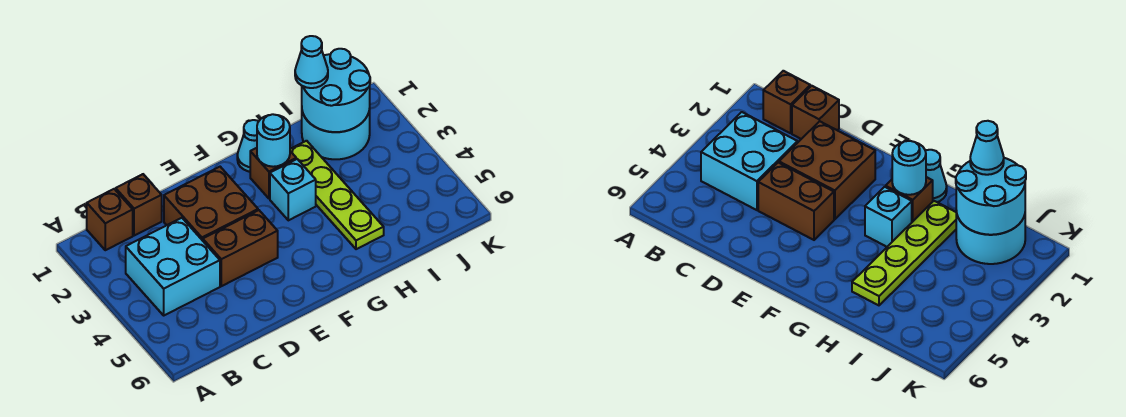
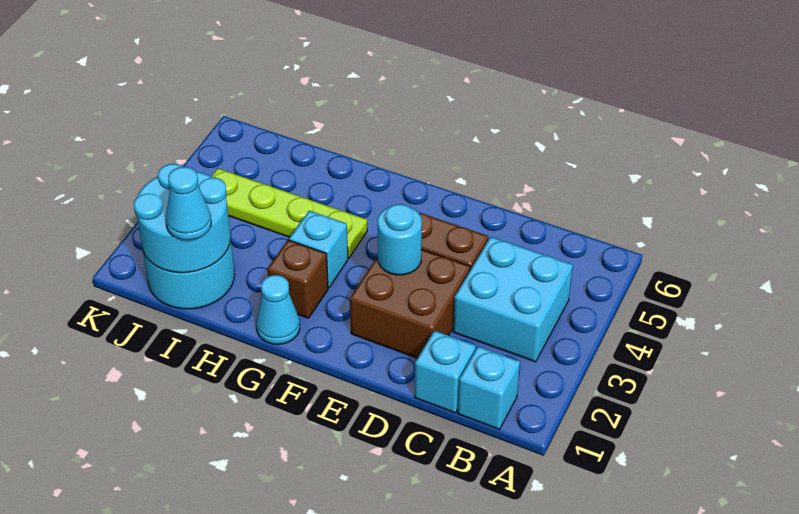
brown brick B1 level 1 -> cyan brick B1 level 1
brown brick C1 level 1 -> cyan brick C1 level 1
cyan round brick G2 level 2 -> cyan round brick E3 level 2
lime plate H2:H5 level 1 -> lime plate G4:J4 level 1

